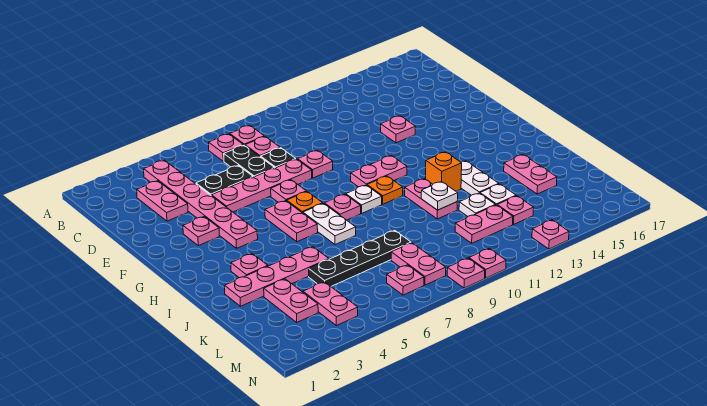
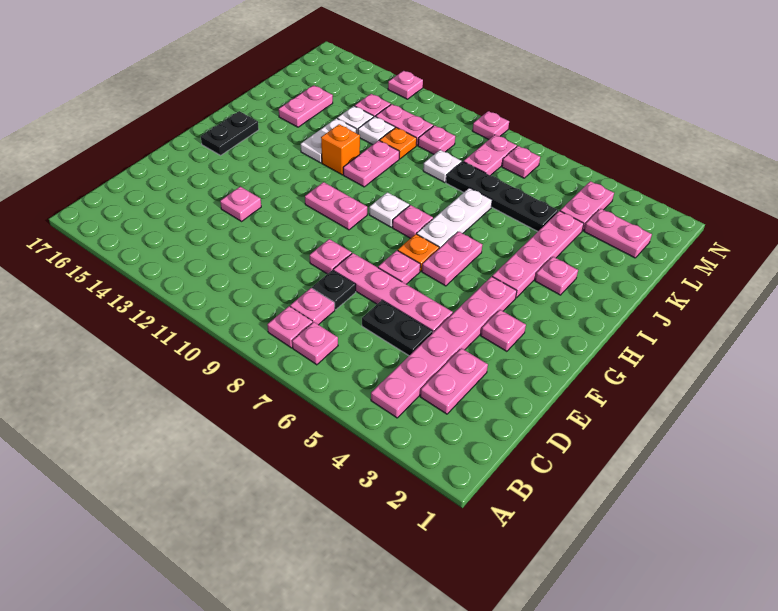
black plate C7:D7 level 1 -> black plate G16:H16 level 1
white plate H7:I7 level 1 -> white plate H7:J7 level 1
orange plate H10 level 1 -> orange plate K11 level 1
pink plate J2:J5 level 1 -> pink plate H4:K4 level 1
white plate J11 level 2 -> white plate K9 level 1
pink plate K3:L3 level 1 -> pink plate L2:L3 level 1
pink plate N10 level 1 -> pink plate L10 level 1

